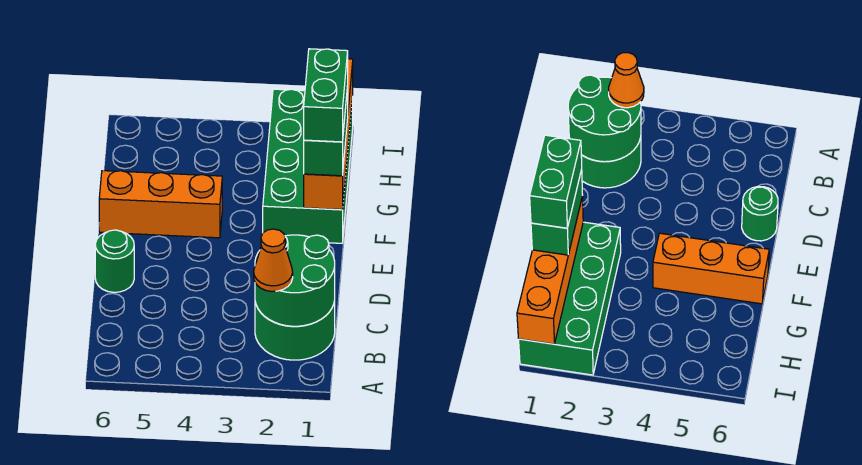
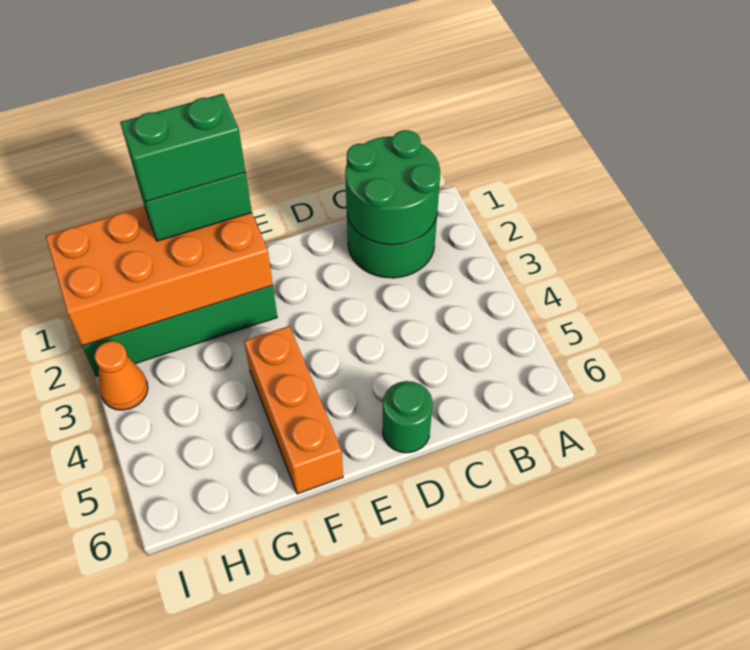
orange cone B2 level 3 -> orange cone I3 level 1
orange brick F1:I1 level 2 -> orange brick F1:I2 level 2

